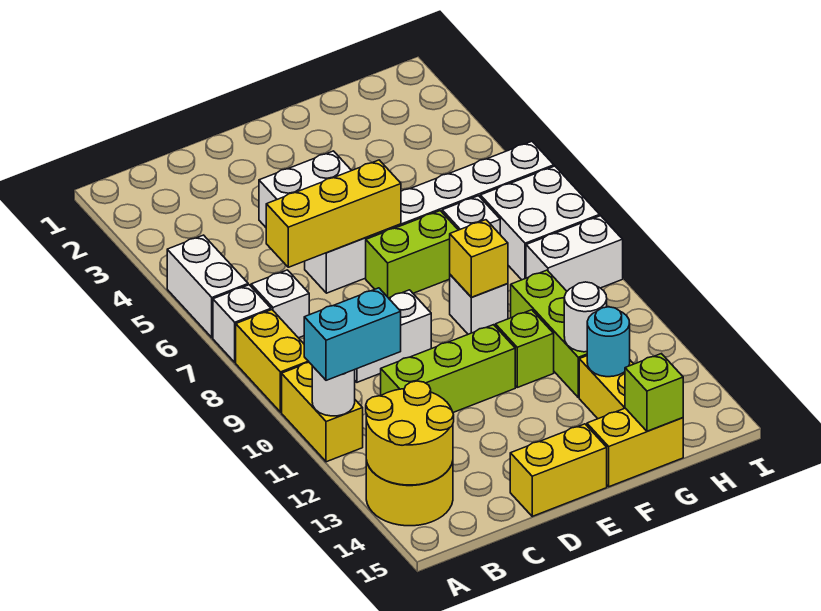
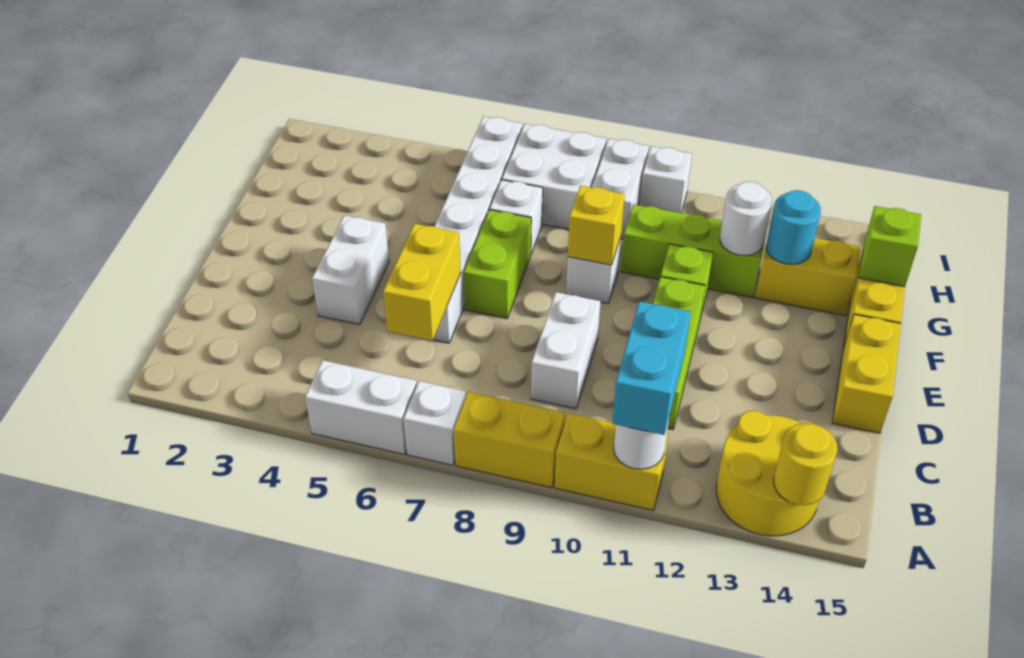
yellow round brick A13:B14 level 2 -> yellow round brick A14 level 2
white brick B7 level 1 -> white brick I10 level 1
yellow brick C6:E6 level 2 -> yellow brick C6:D6 level 2

